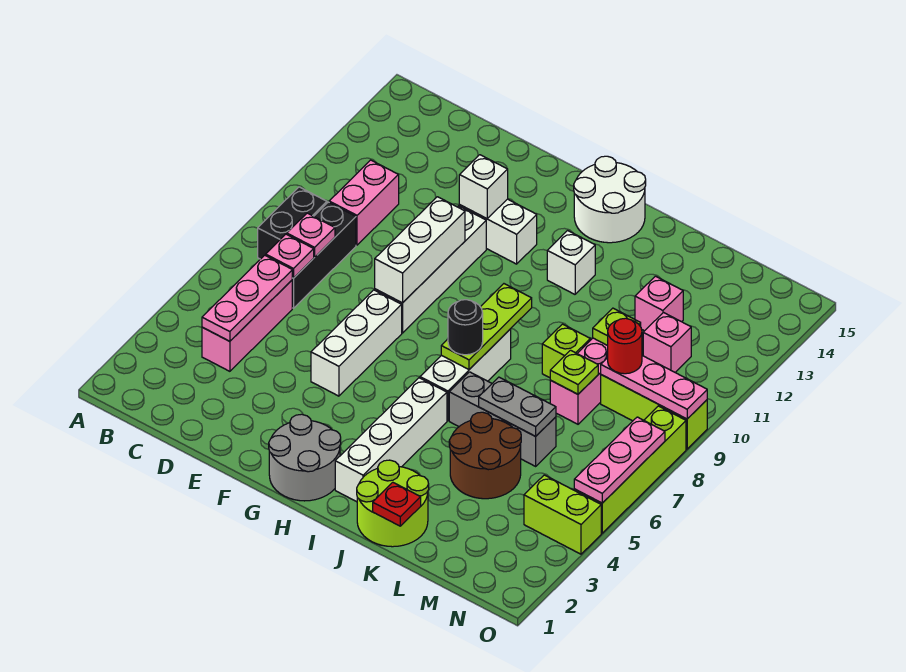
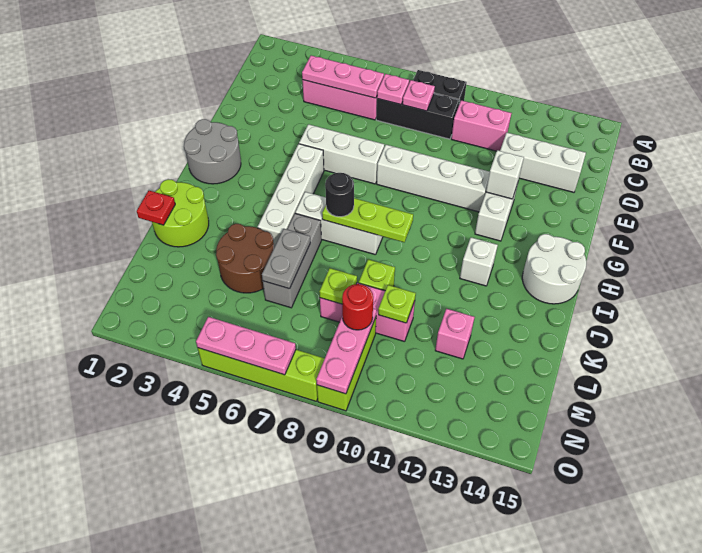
white brick F8:F10 level 2 -> white brick D12:D14 level 1
white brick I2:I5 level 1 -> white brick G5:J5 level 1
pink brick M11 level 1 -> none
lime brick N4:O4 level 1 -> none

